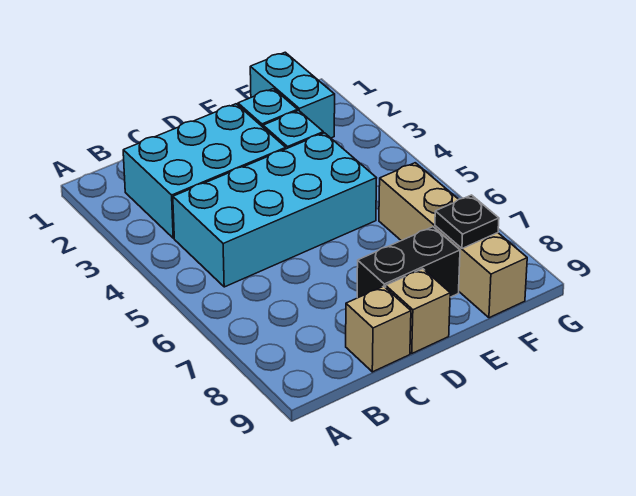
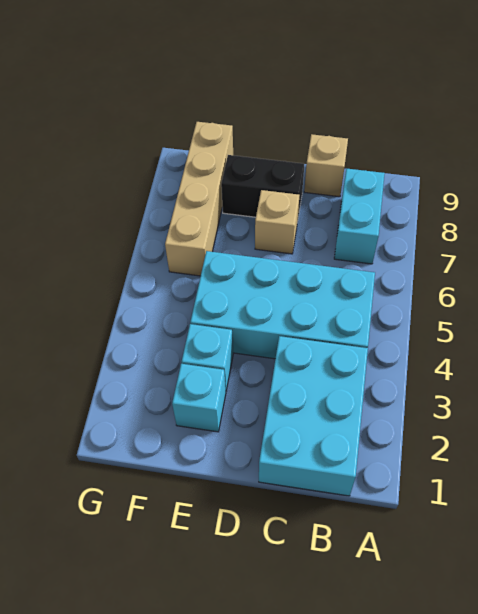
cyan brick B2:D3 level 1 -> cyan brick B1:C3 level 1
tan brick D9 level 1 -> tan brick D7 level 1
cyan brick F1:F2 level 1 -> cyan brick B7:B8 level 1
black plate F8 level 2 -> none

